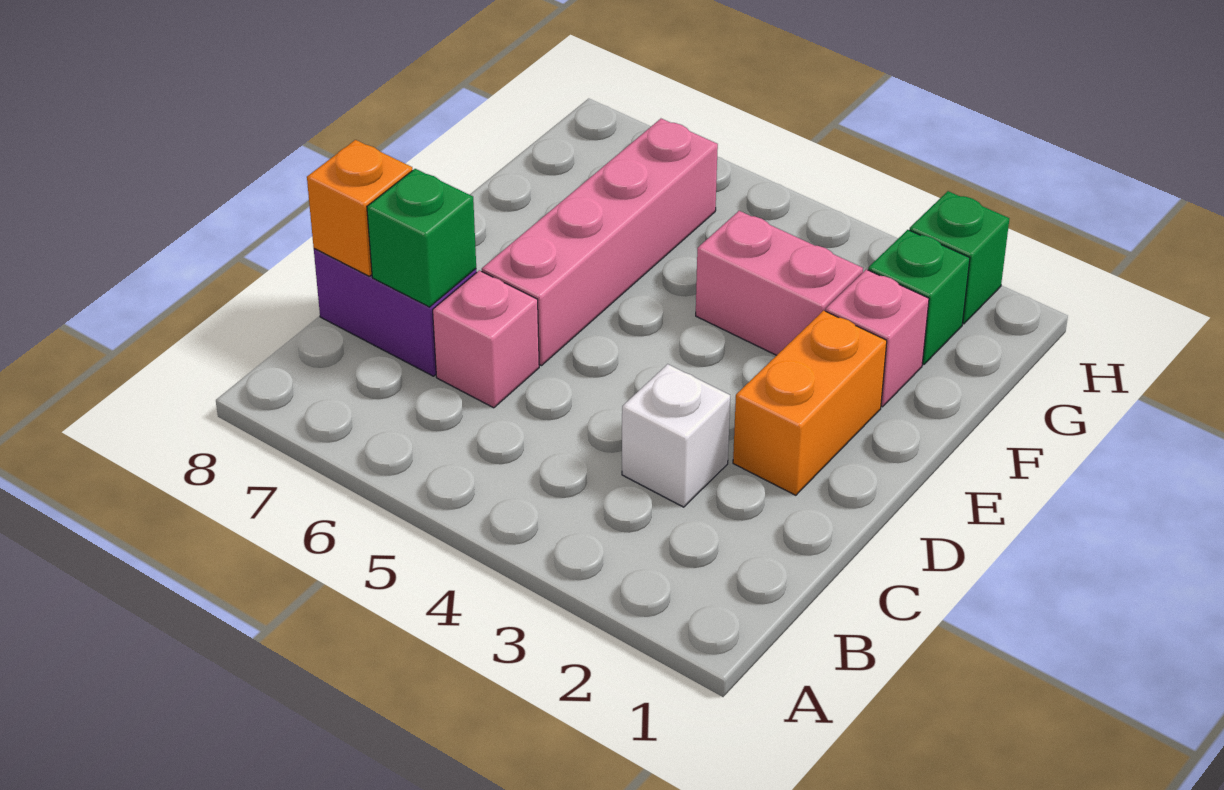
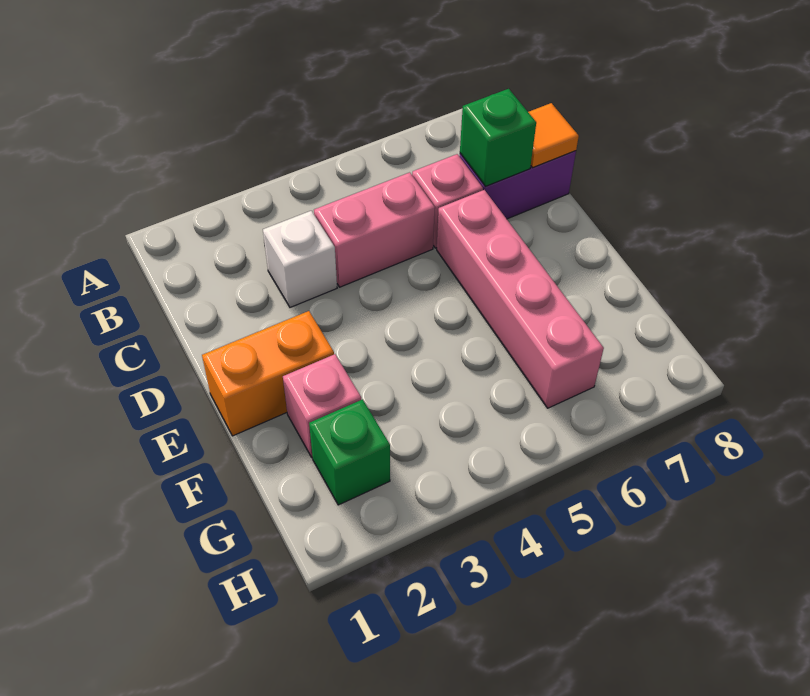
orange brick C8 level 2 -> orange tile C8 level 2
orange brick D2:E2 level 1 -> orange brick E1:E2 level 1
pink brick F3:F4 level 1 -> pink brick C4:C5 level 1
green brick H2 level 1 -> none

